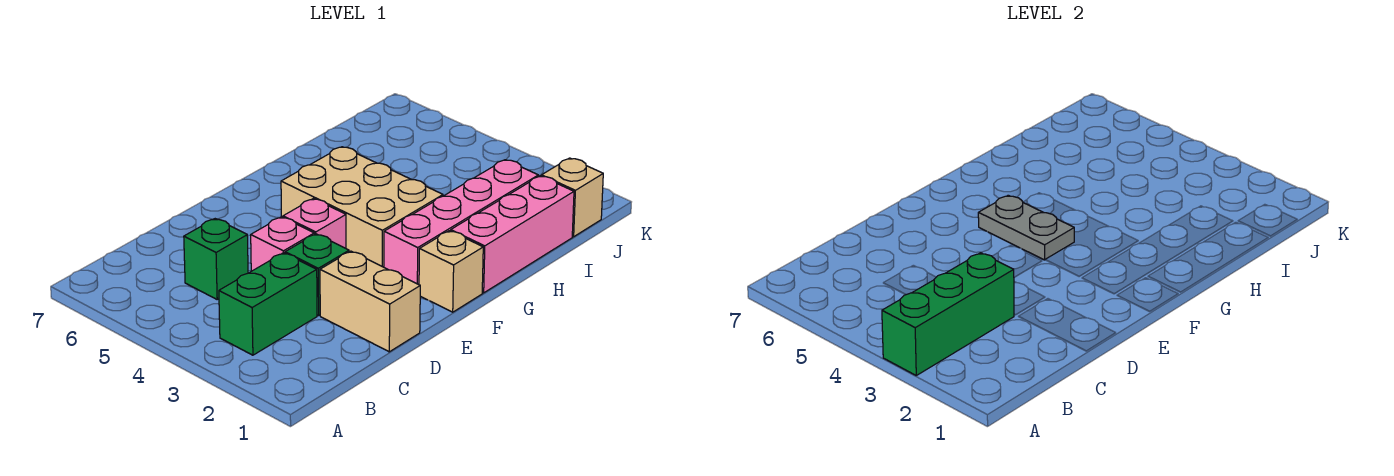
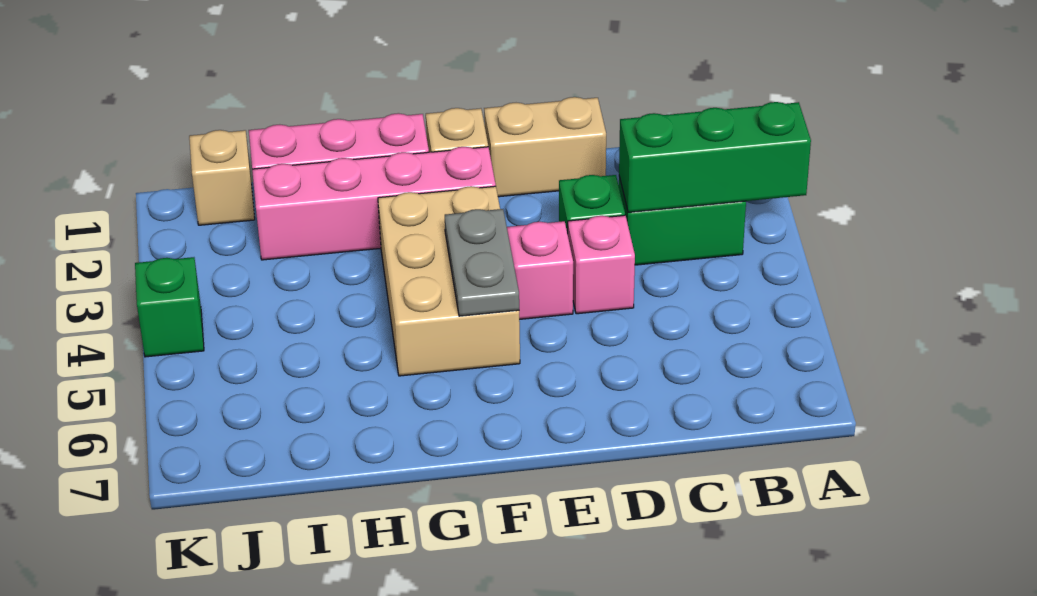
green brick C5 level 1 -> green brick K4 level 1
tan brick D1:D2 level 1 -> tan brick D1:E1 level 1

